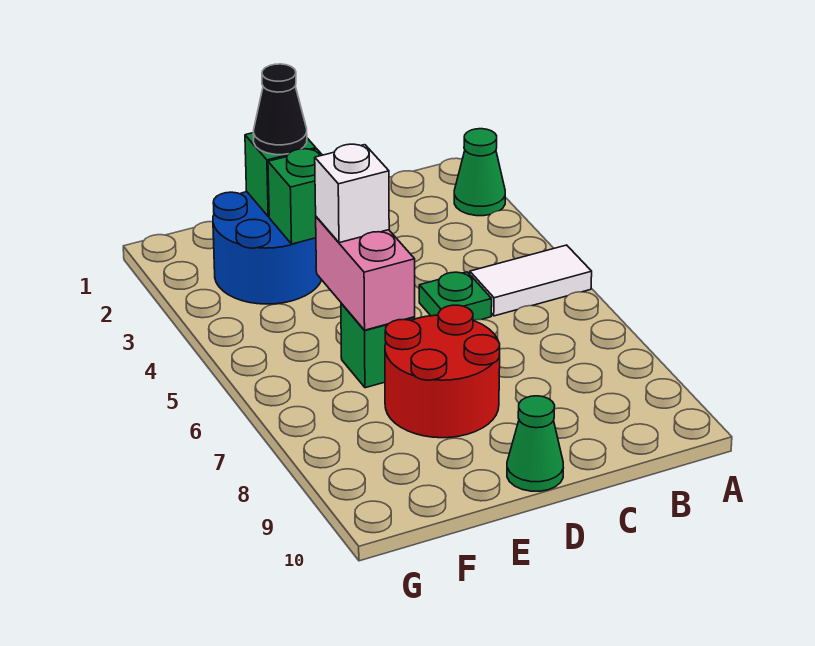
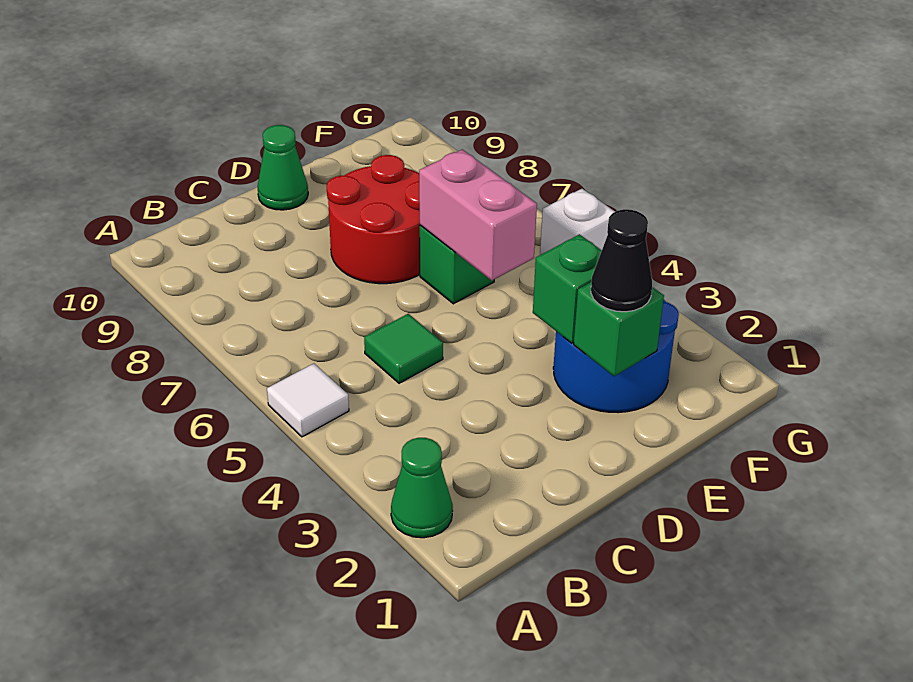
white tile A5:B5 level 1 -> white tile A5 level 1
green plate C5 level 1 -> green tile C5 level 1
white brick E5 level 3 -> white brick G5 level 1

